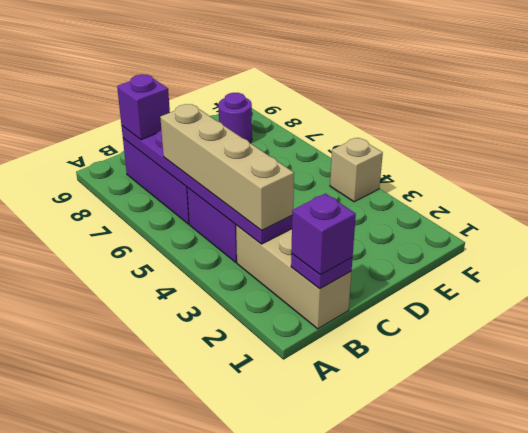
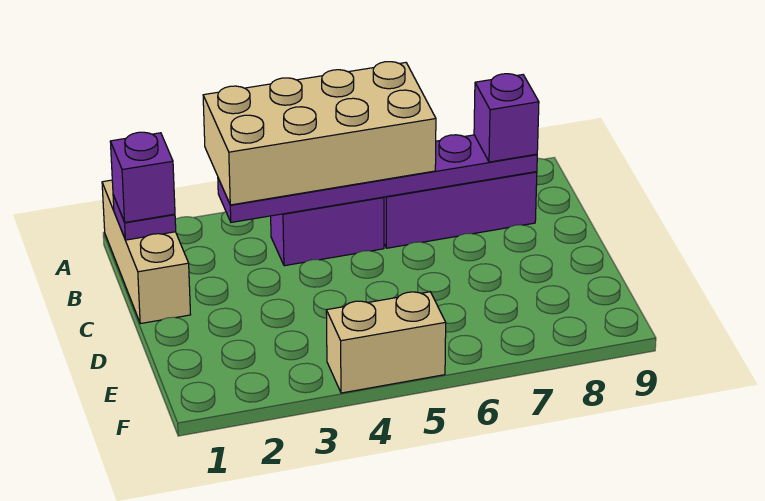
tan brick B1:B3 level 1 -> tan brick A1:C1 level 1
tan brick B3:B6 level 3 -> tan brick A3:B6 level 3
purple round brick E8 level 1 -> none
tan brick F4 level 1 -> tan brick F4:F5 level 1

